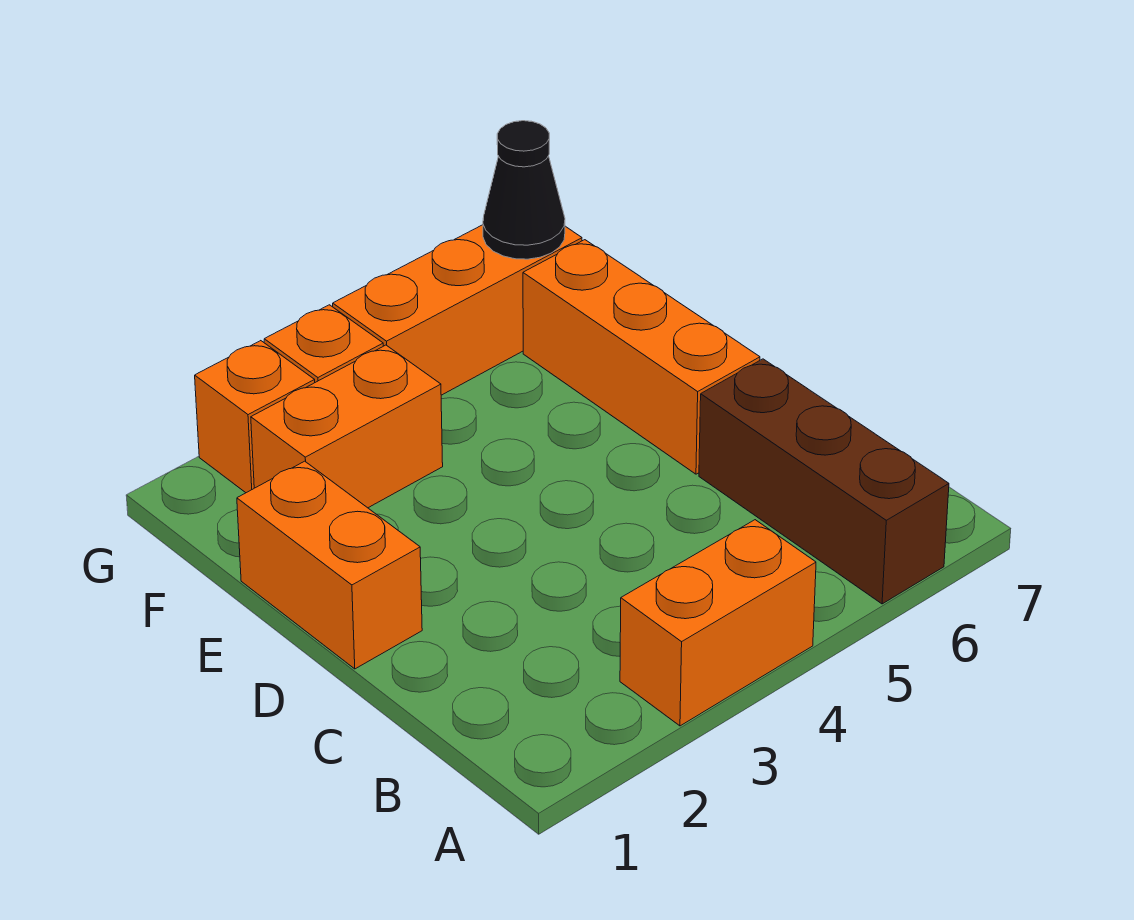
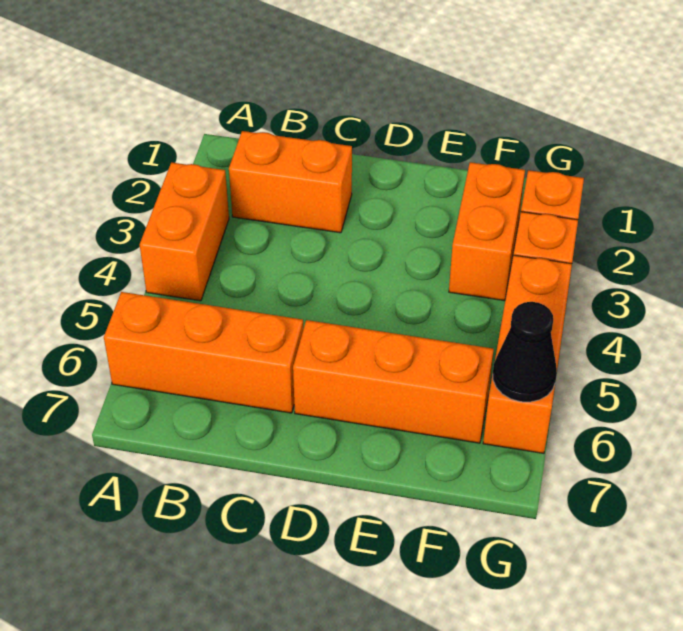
brown brick A6:C6 level 1 -> orange brick A6:C6 level 1
orange brick D1:E1 level 1 -> orange brick B2:C2 level 1

